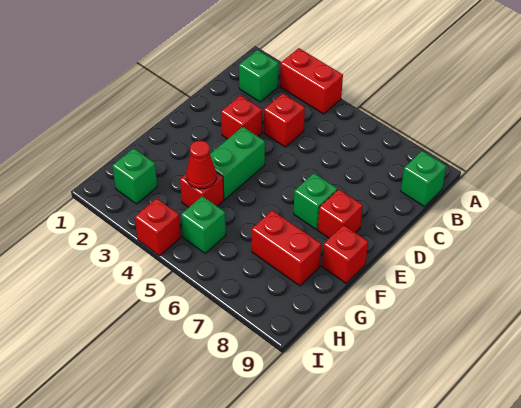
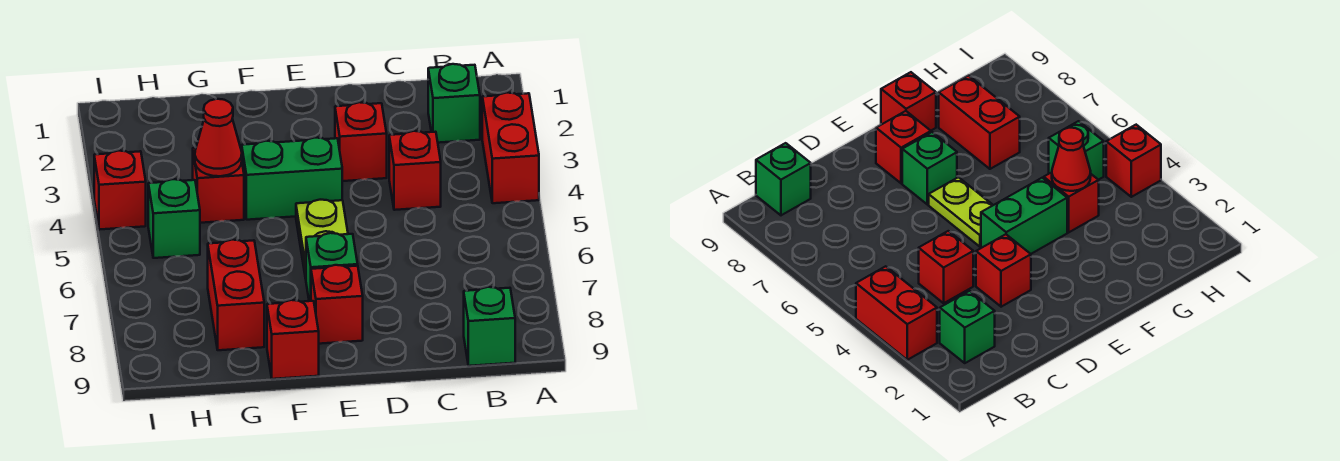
none -> lime plate E5:E6 level 1
green brick H2 level 1 -> none

